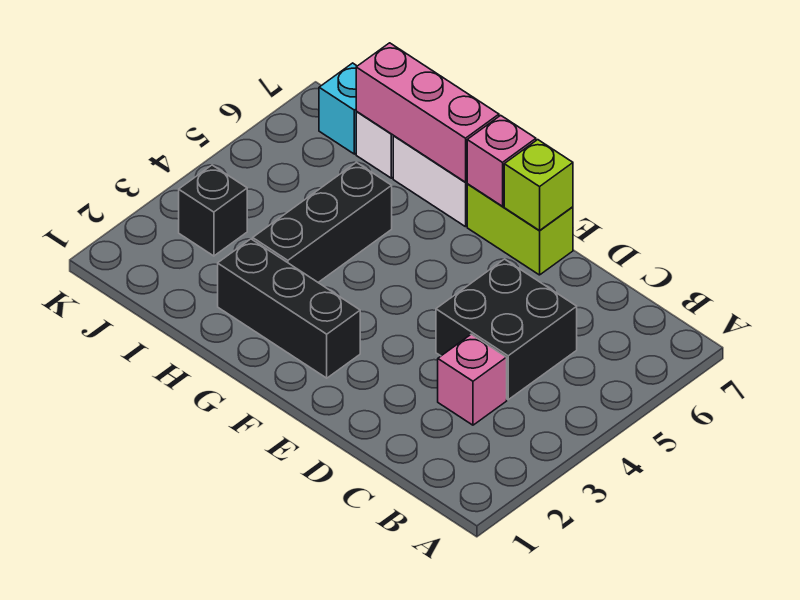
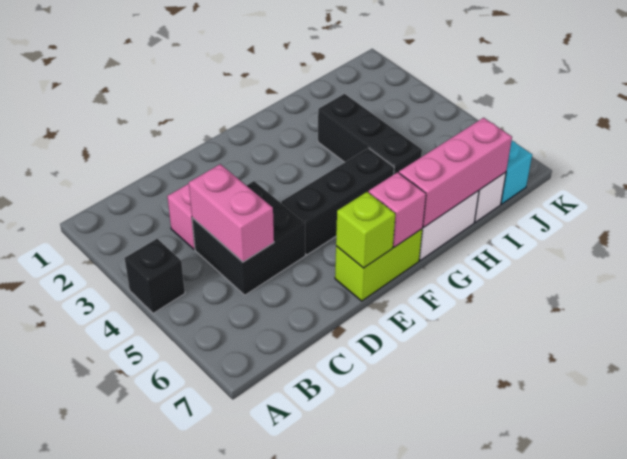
none -> pink brick C4:C5 level 2
black brick F2:H2 level 1 -> black brick E5:G5 level 1
black brick J3 level 1 -> black brick A4 level 1

